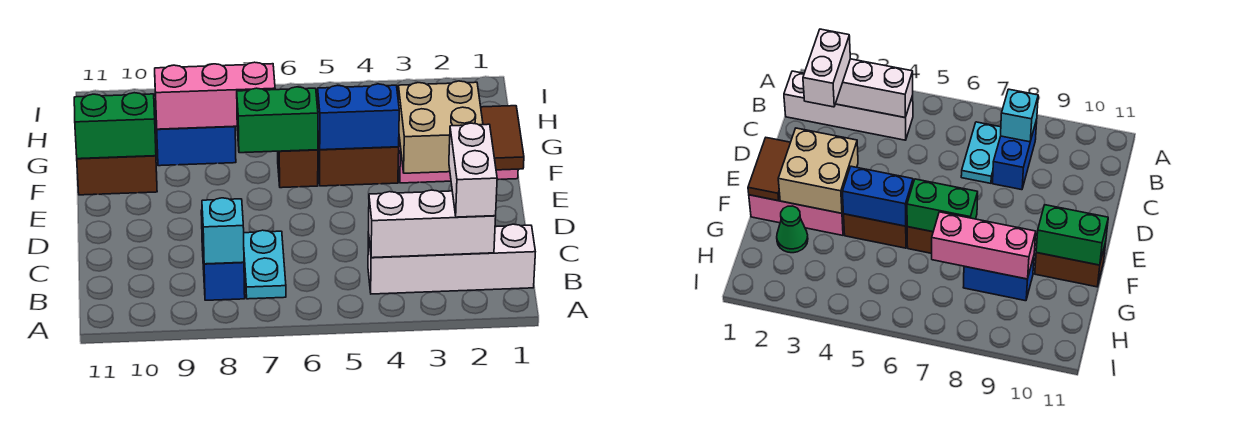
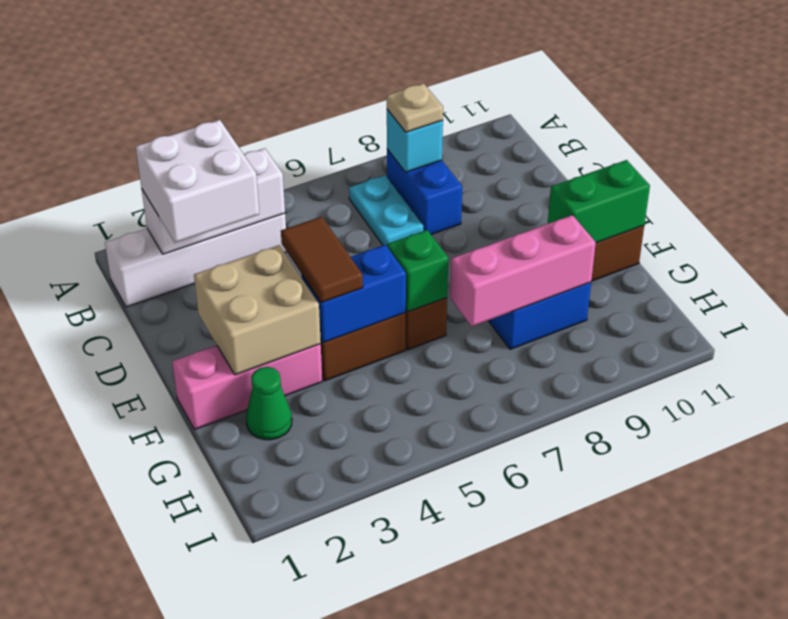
white brick B2:C2 level 3 -> white brick B2:C3 level 3
none -> tan plate B8 level 3
brown tile E1:F1 level 2 -> brown tile E4:F4 level 3
green brick F6:F7 level 2 -> green brick F6 level 2

